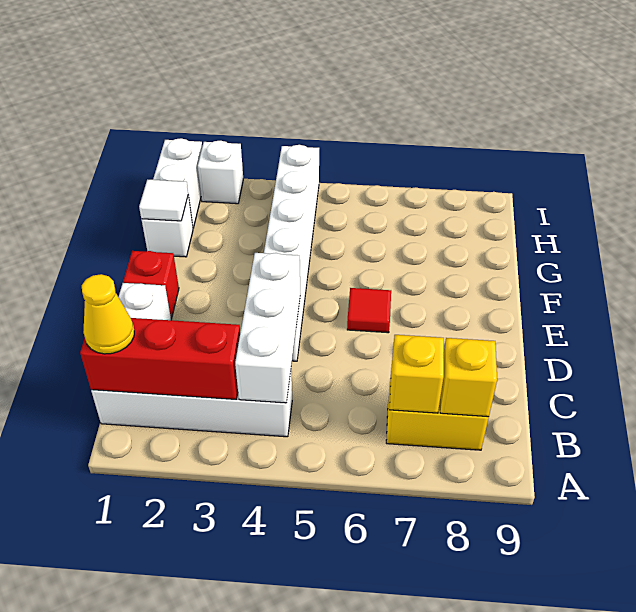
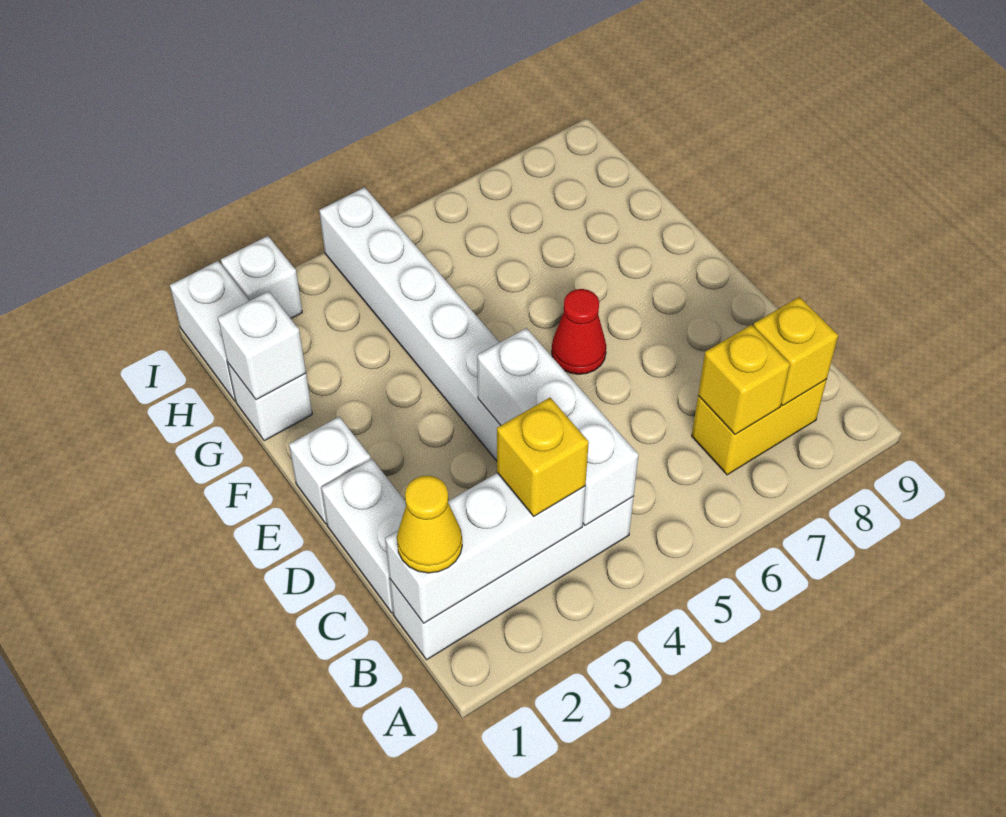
red brick B1:B3 level 2 -> white brick B1:B3 level 2
none -> yellow brick B3 level 3
red brick E1 level 1 -> white brick E1 level 1
red tile E6 level 1 -> red cone E6 level 1
white tile G1 level 2 -> white brick G1 level 2

